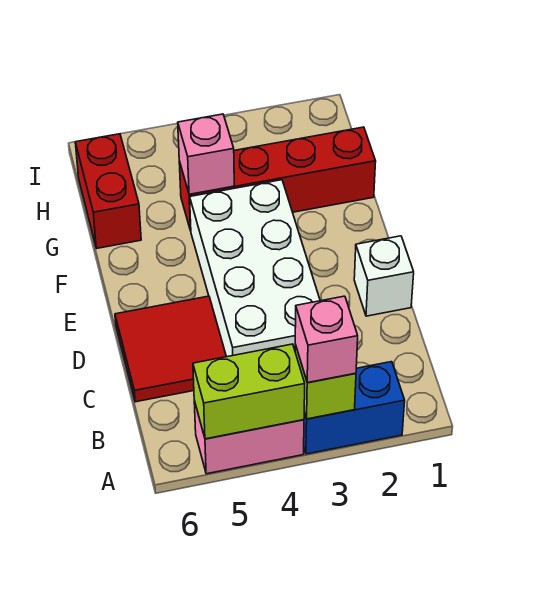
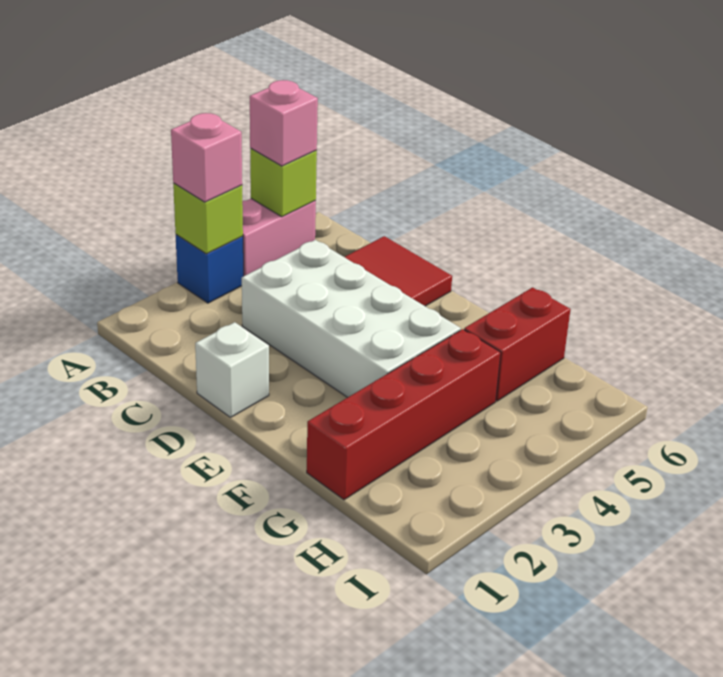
blue brick A2:A3 level 1 -> blue brick A3 level 1
lime brick A4:A5 level 2 -> lime brick A5 level 2
pink brick G4 level 2 -> pink brick A5 level 3
red brick G6:H6 level 1 -> red brick G5:G6 level 1

